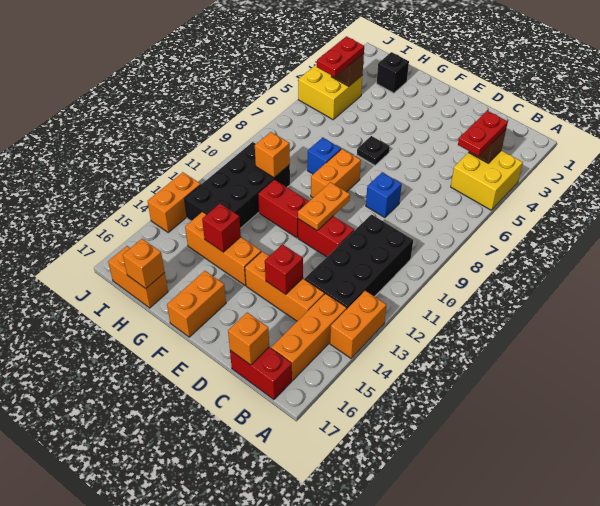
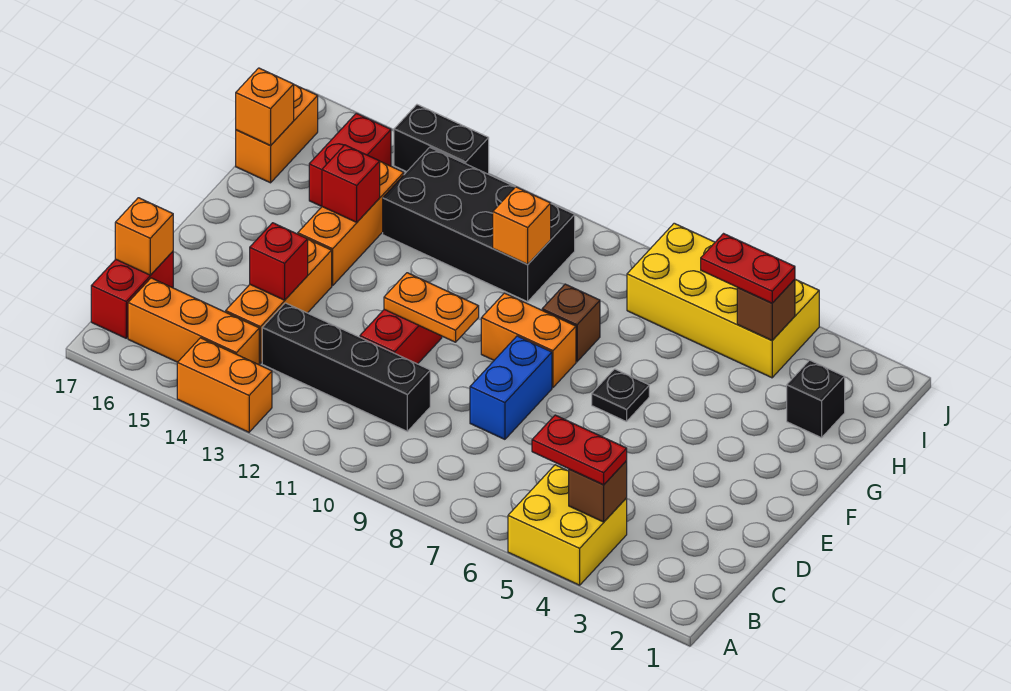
black brick B10:C13 level 1 -> black brick C10:C13 level 1
blue brick D8 level 1 -> blue brick D8:E8 level 1
red brick F11:G11 level 1 -> red brick H15:I15 level 1
orange brick F16:F17 level 1 -> none
blue brick G8 level 1 -> brown brick G8 level 1
yellow brick I4:J5 level 1 -> yellow brick I4:J7 level 1
orange brick J13:J14 level 1 -> black brick J13:J14 level 1

